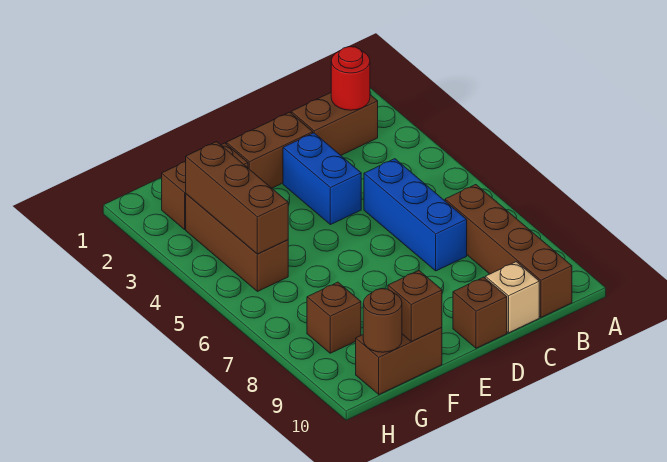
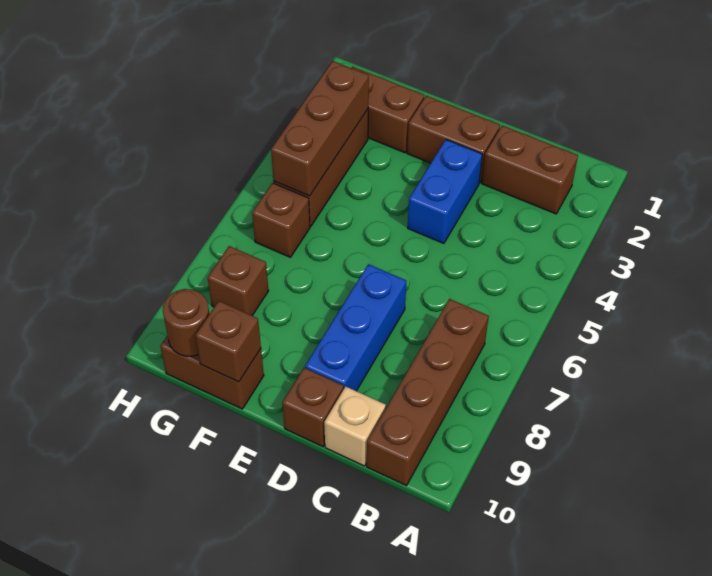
red round brick B2 level 2 -> none
blue brick C5:C7 level 1 -> blue brick D7:D9 level 1
none -> brown brick G6 level 1

